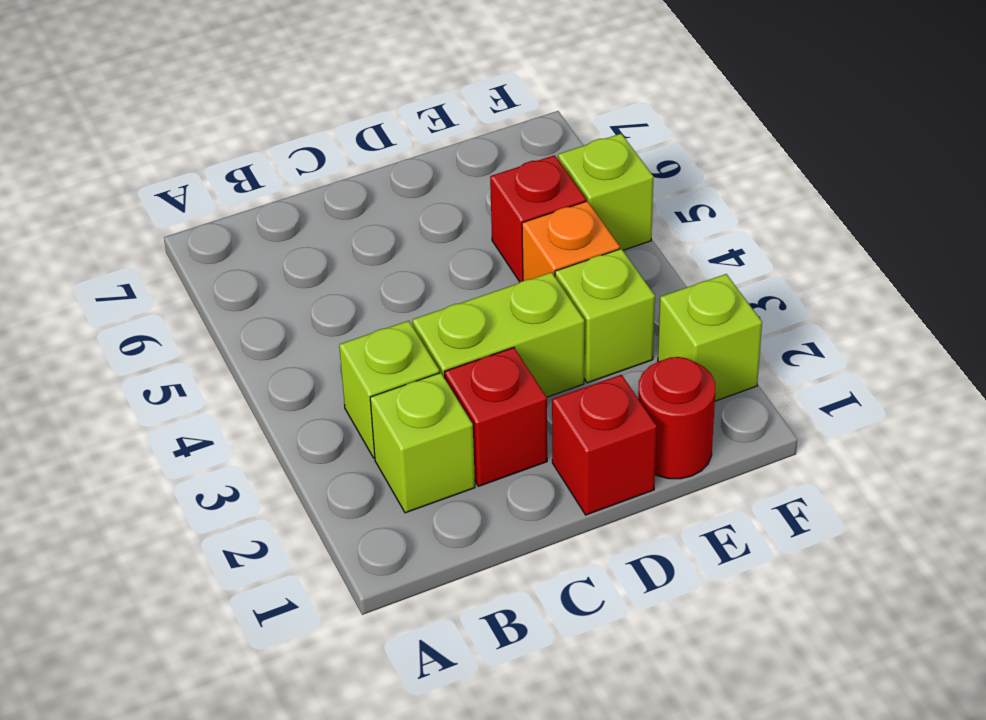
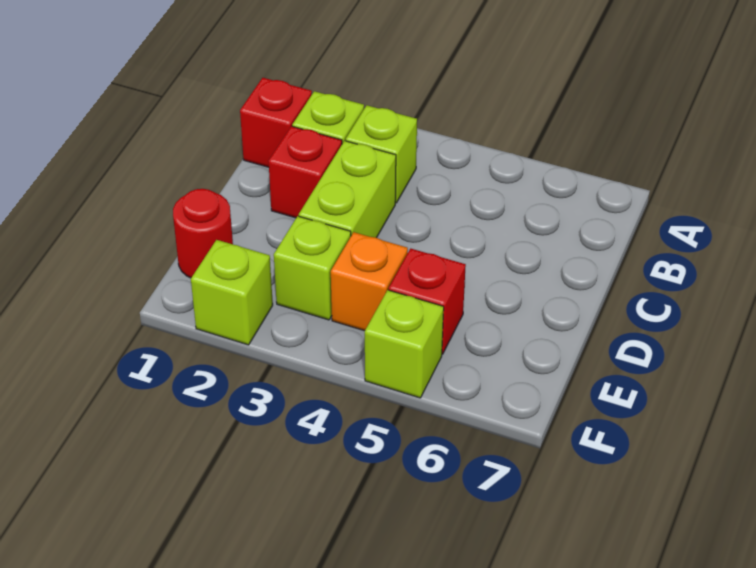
red brick D1 level 1 -> red brick B1 level 1

